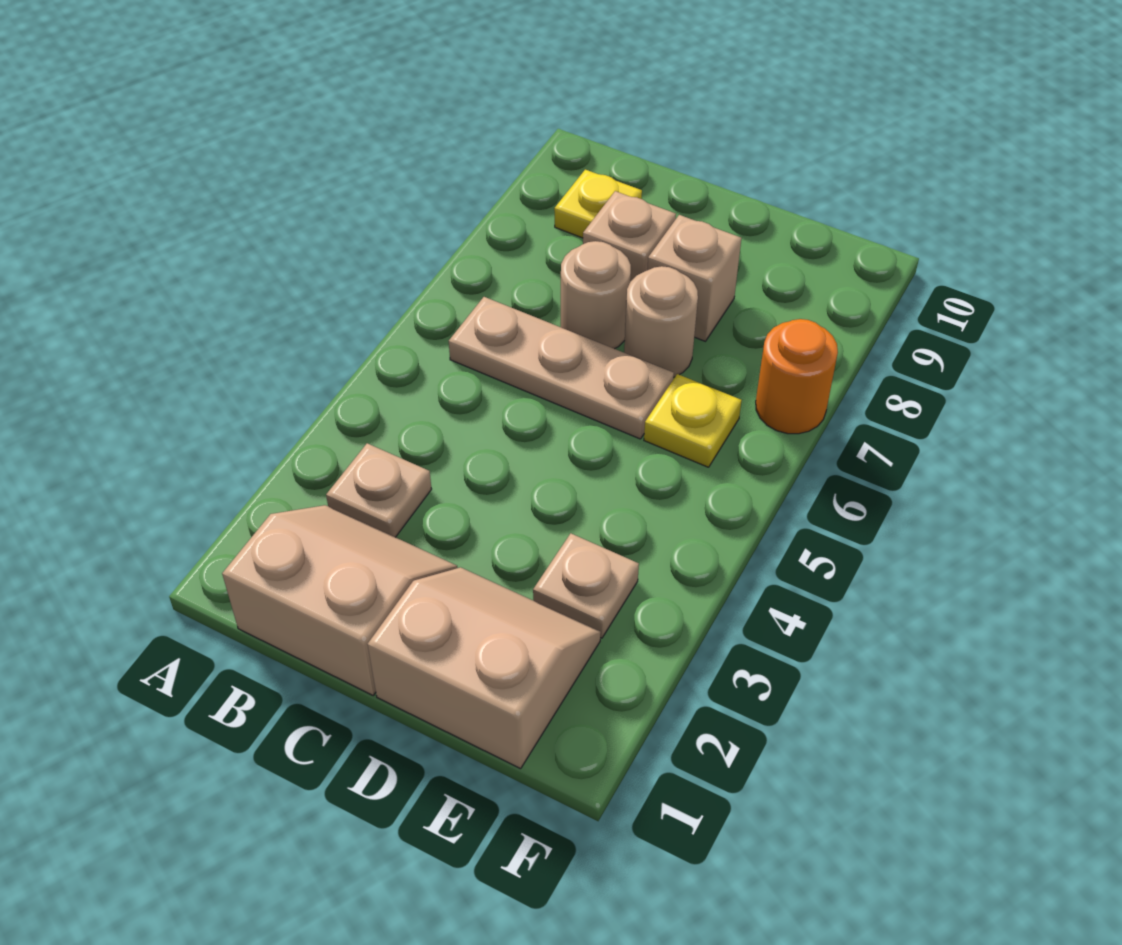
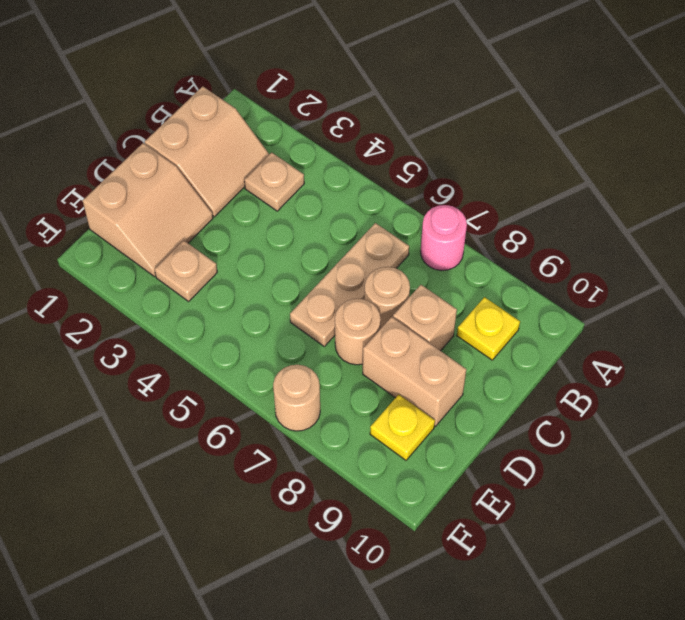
none -> pink round brick A7 level 1
tan brick D8 level 1 -> tan brick D8:D9 level 1
yellow plate E6 level 1 -> yellow plate E9 level 1
orange round brick F7 level 1 -> tan round brick F7 level 1

